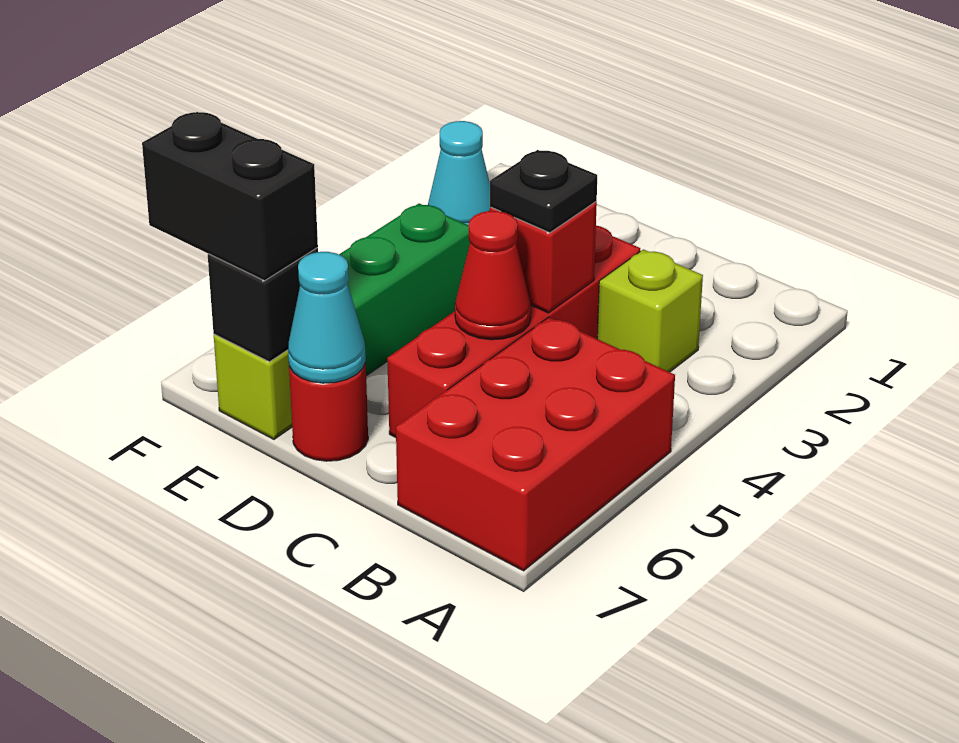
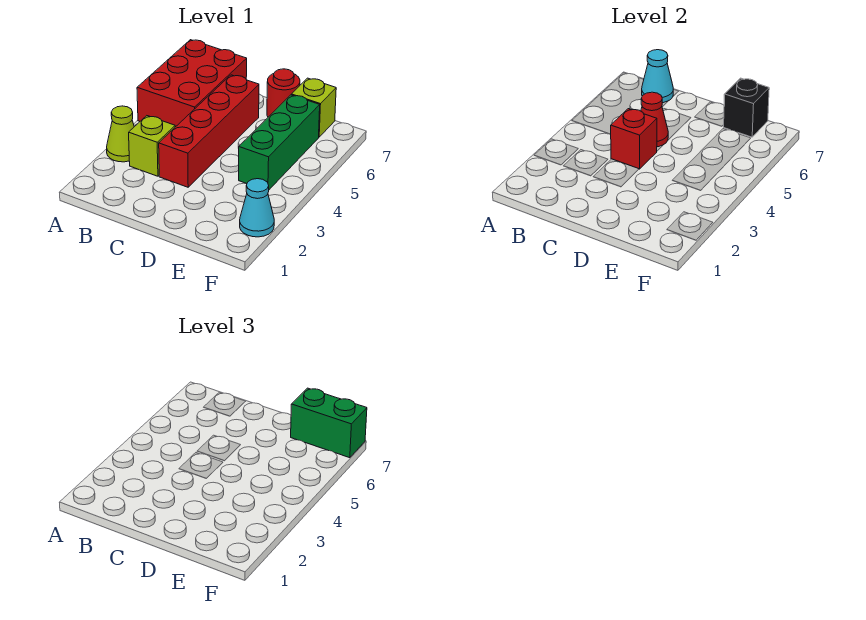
none -> lime cone A3 level 1
black plate C4 level 3 -> none
cyan cone D7 level 2 -> cyan cone B7 level 2
black brick E7:F7 level 3 -> green brick E7:F7 level 3

